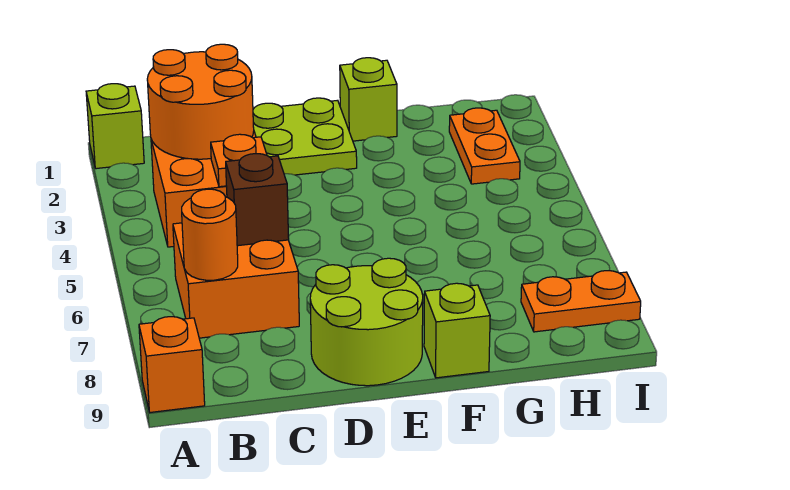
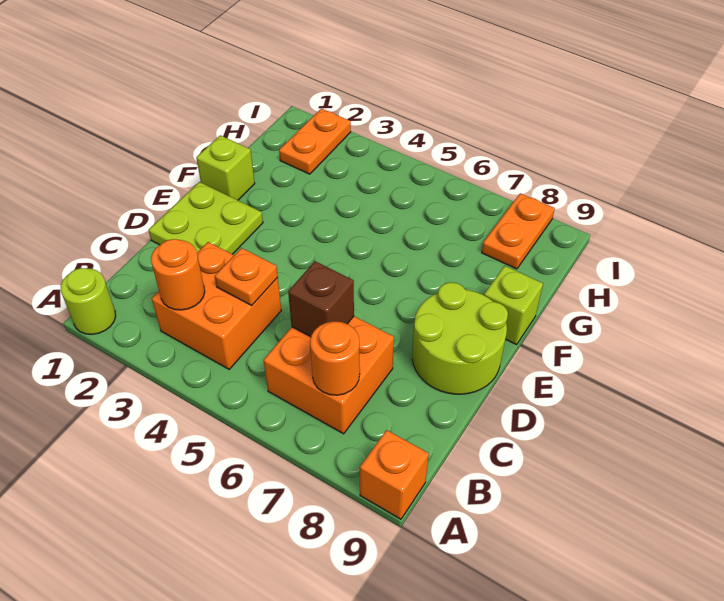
lime brick A1 level 1 -> lime round brick A1 level 1
orange round brick B2:C3 level 2 -> orange round brick B3 level 2
orange plate H2:H3 level 1 -> orange plate H2:I2 level 1

